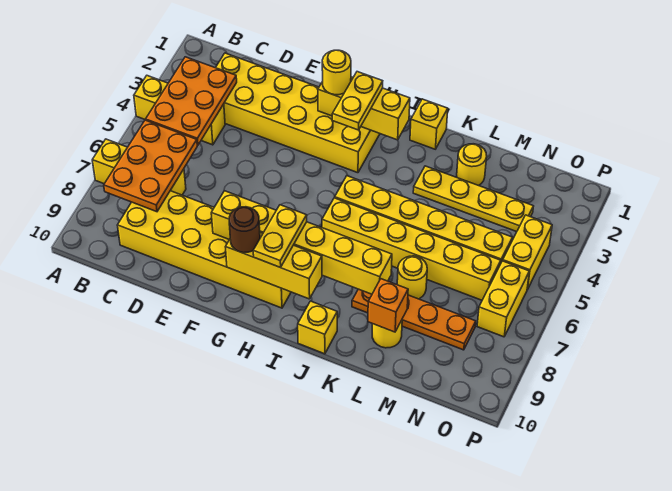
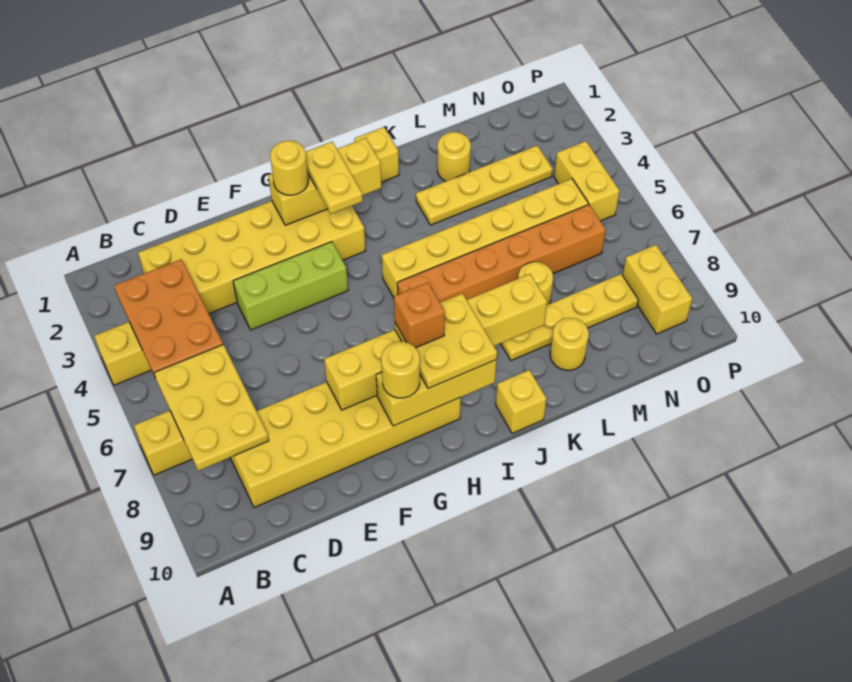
orange plate B6:C8 level 2 -> yellow plate B6:C8 level 2
none -> lime brick E4:G4 level 1
brown round brick G9 level 3 -> yellow round brick G9 level 3
yellow plate H8:H9 level 3 -> yellow plate H8:I9 level 3
yellow brick I6:N6 level 1 -> orange brick I6:N6 level 1
orange plate K8:N8 level 1 -> yellow plate K8:N8 level 1
orange brick L9 level 2 -> orange brick H8 level 4
yellow brick O6:O7 level 1 -> yellow brick O8:O9 level 1

